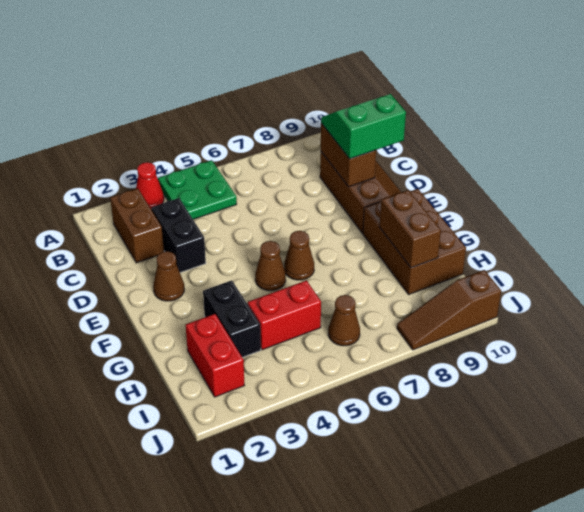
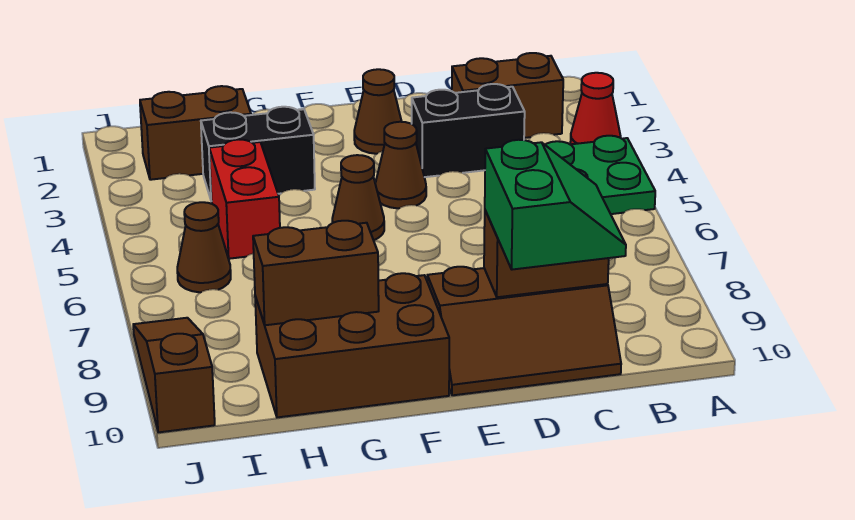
brown cone F6 level 1 -> brown cone E4 level 1
red brick H2:I2 level 1 -> brown brick H2:I2 level 1

